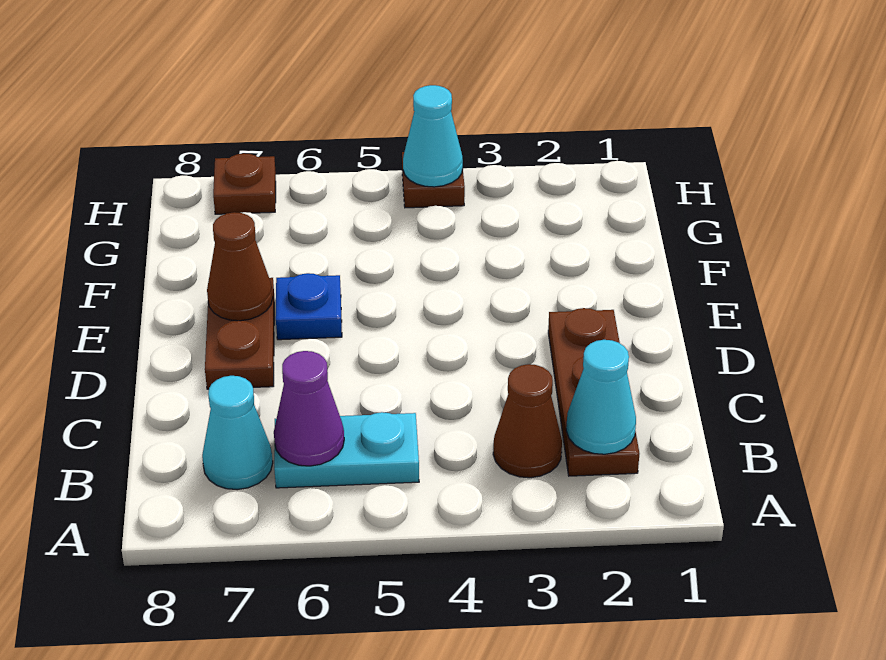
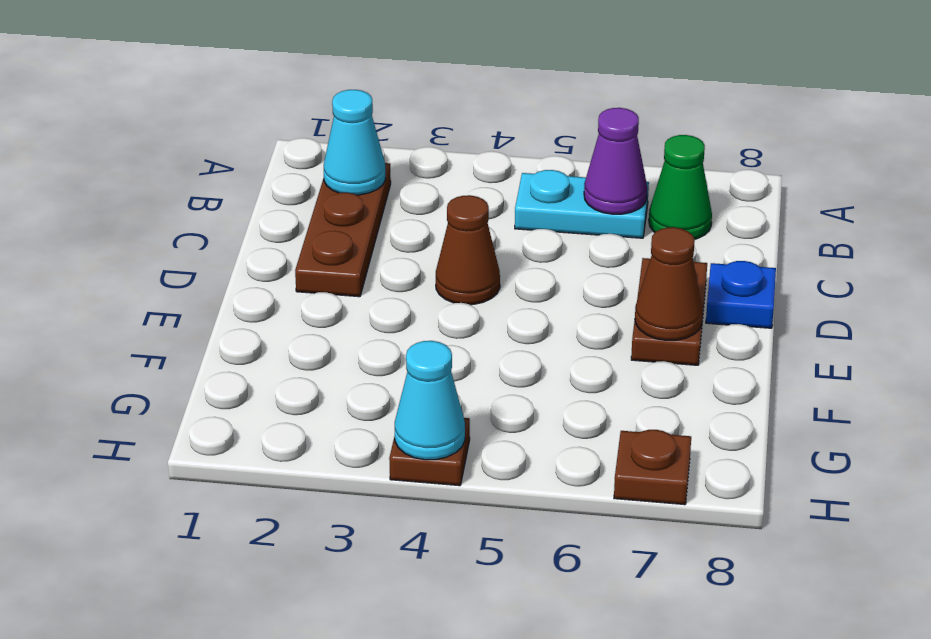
brown cone B3 level 1 -> brown cone D4 level 1
cyan cone B7 level 1 -> green cone B7 level 1
blue plate E6 level 1 -> blue plate D8 level 1

